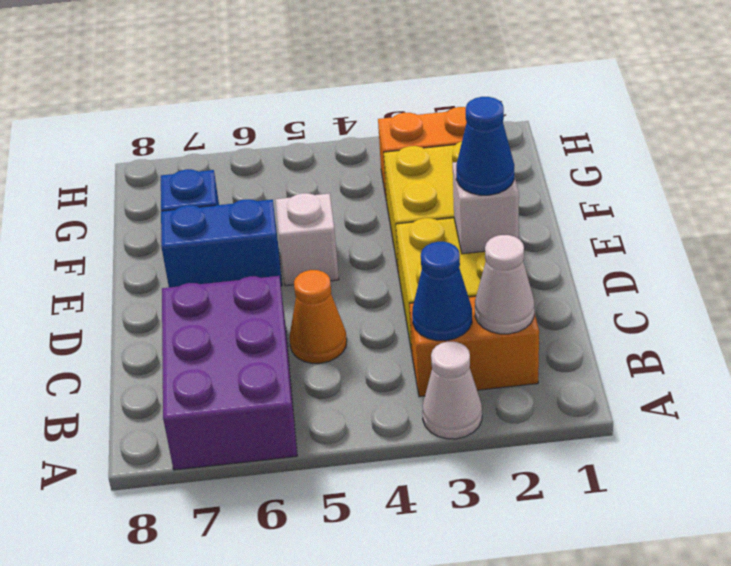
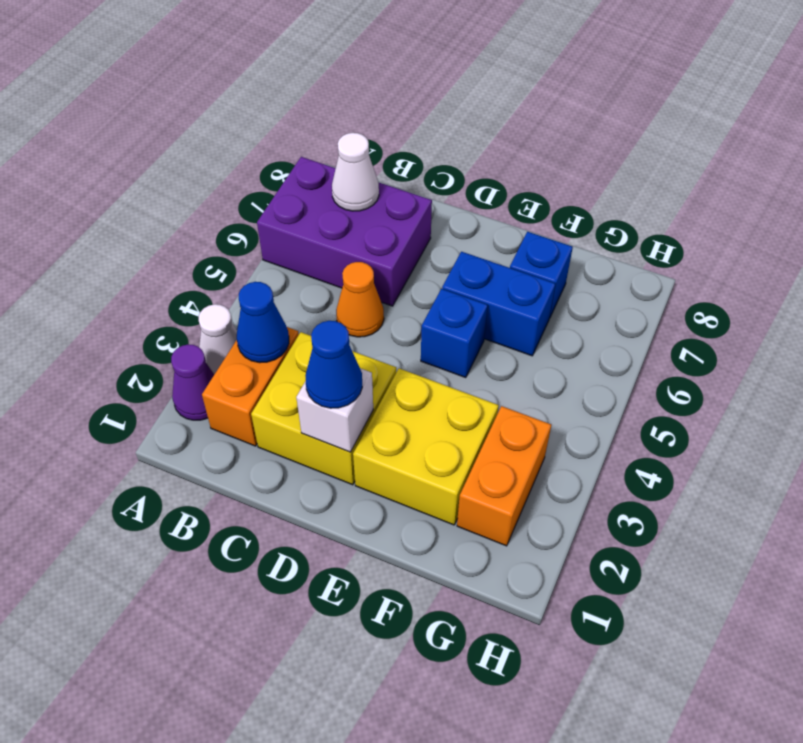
none -> purple cone A2 level 1
white cone B2 level 2 -> white cone B7 level 2
white brick E5 level 1 -> blue brick E5 level 1
blue brick E6:E7 level 1 -> blue brick E6:F6 level 1

